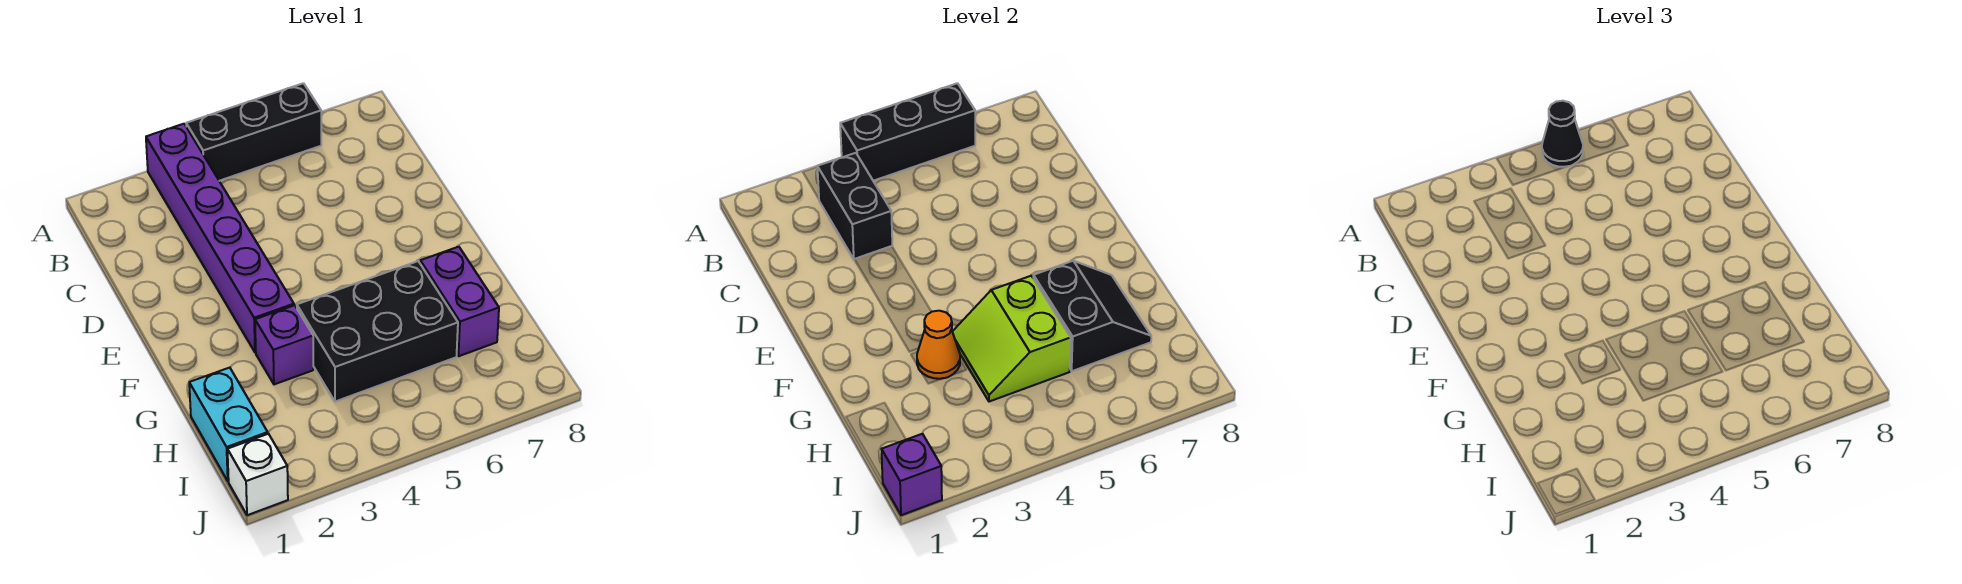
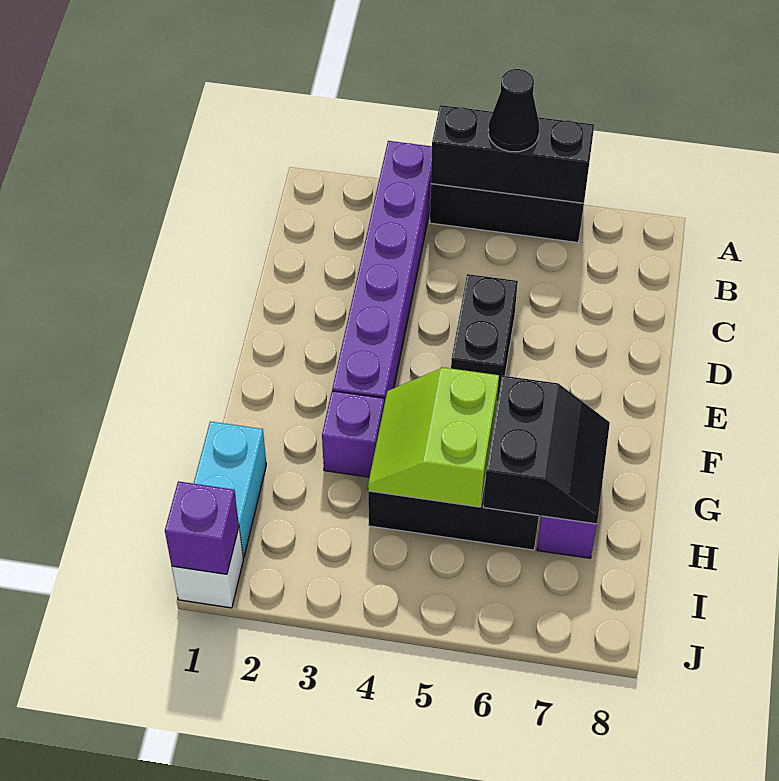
black brick B3:C3 level 2 -> black brick D5:E5 level 1
orange cone G3 level 2 -> none

